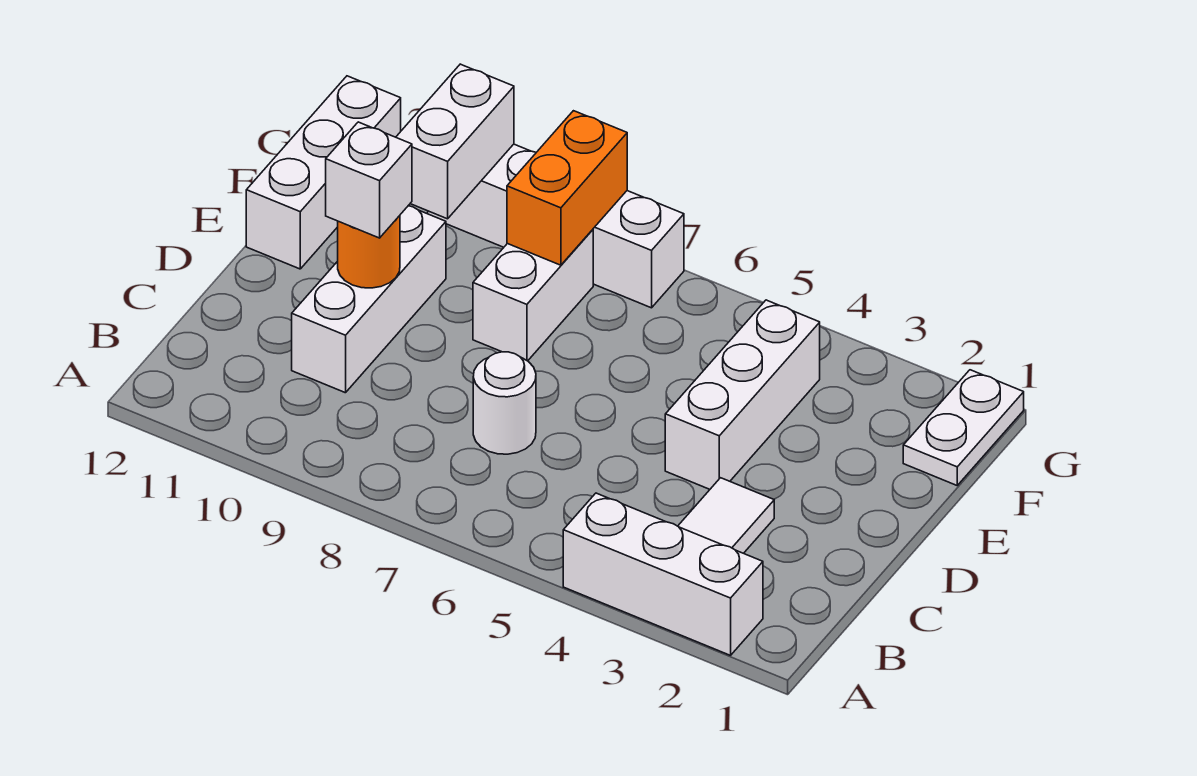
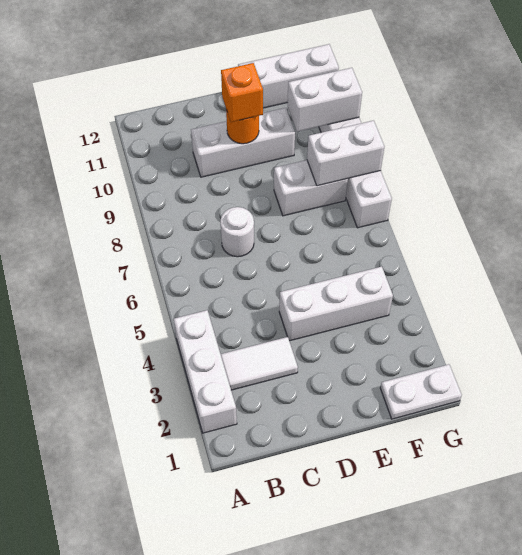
white brick D10 level 3 -> orange brick D10 level 3
orange brick F8:G8 level 2 -> white brick F8:G8 level 2

